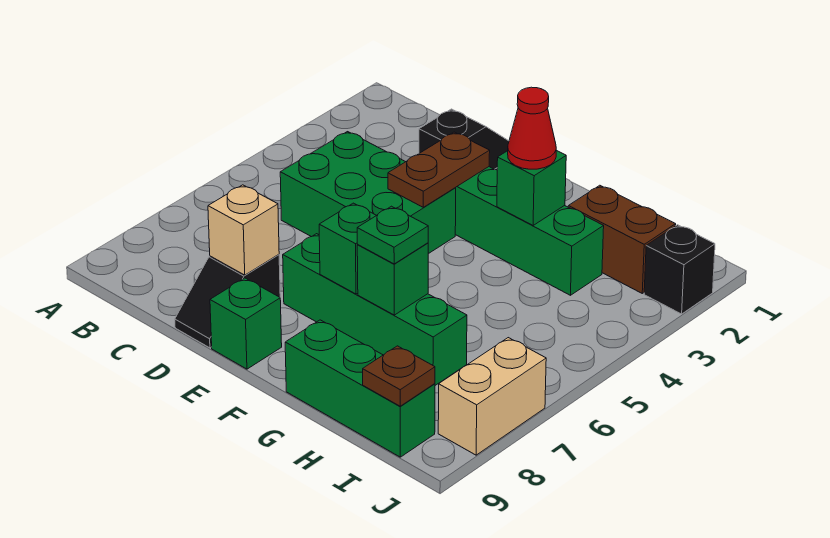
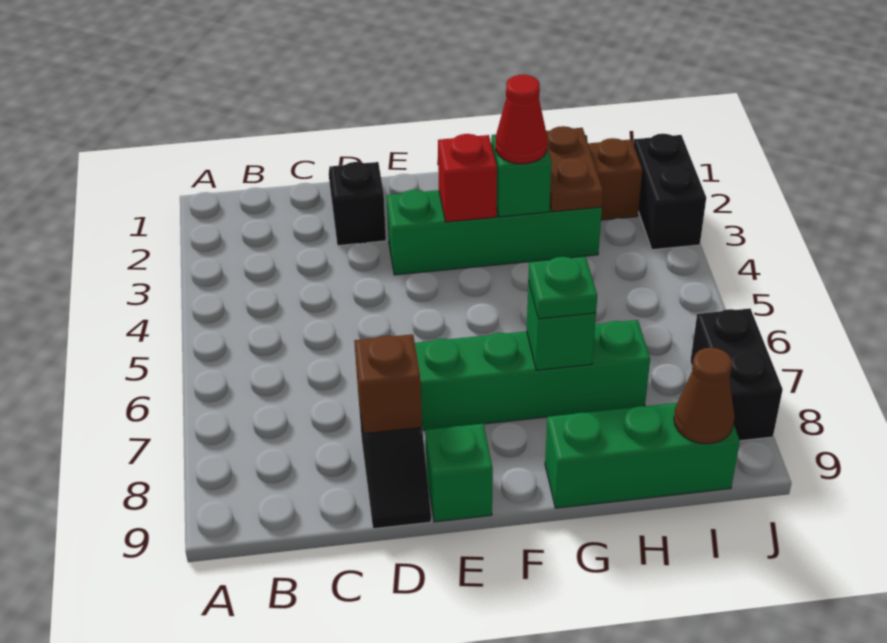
green brick C4:E5 level 1 -> none
tan brick D8 level 2 -> brown brick D8 level 2
brown plate E3:E4 level 2 -> brown plate H2:H3 level 2
none -> red brick F3 level 2
green brick F7 level 2 -> none
brown plate I9 level 2 -> brown cone I9 level 2
black brick J2 level 1 -> black brick J2:J3 level 1
tan brick J7:J8 level 1 -> black brick J7:J8 level 1

